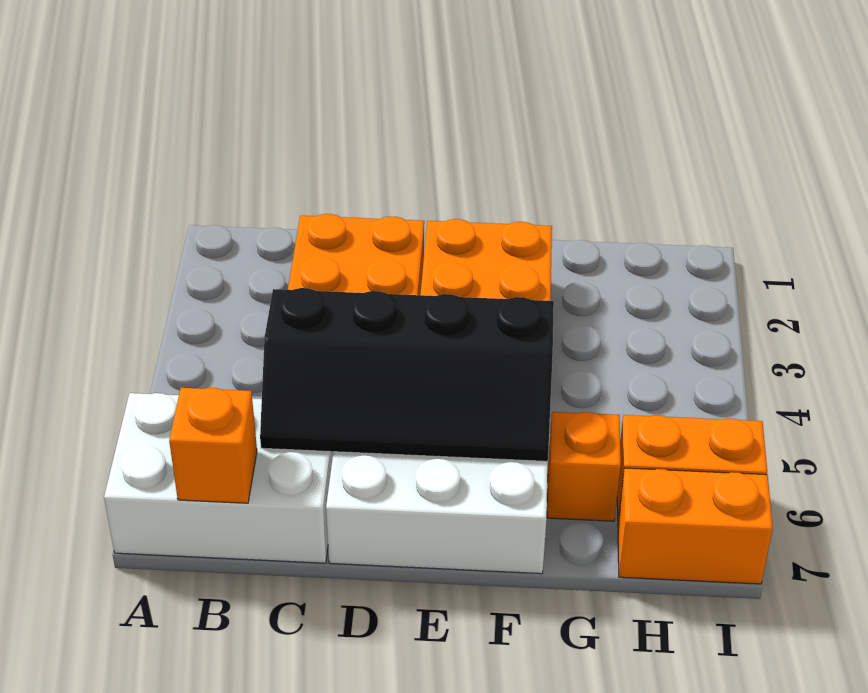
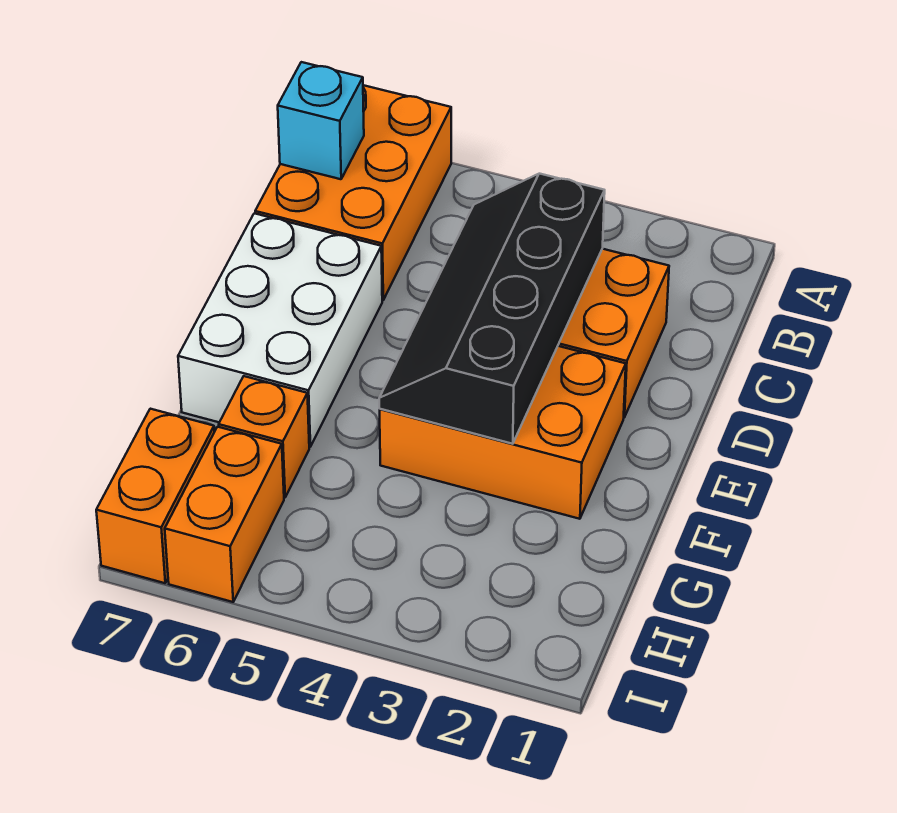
white brick A6:C7 level 1 -> orange brick A6:C7 level 1
orange brick B7 level 2 -> cyan brick B7 level 2
black slope C5:F6 level 2 top 5 -> black slope C3:F4 level 2 top 3

